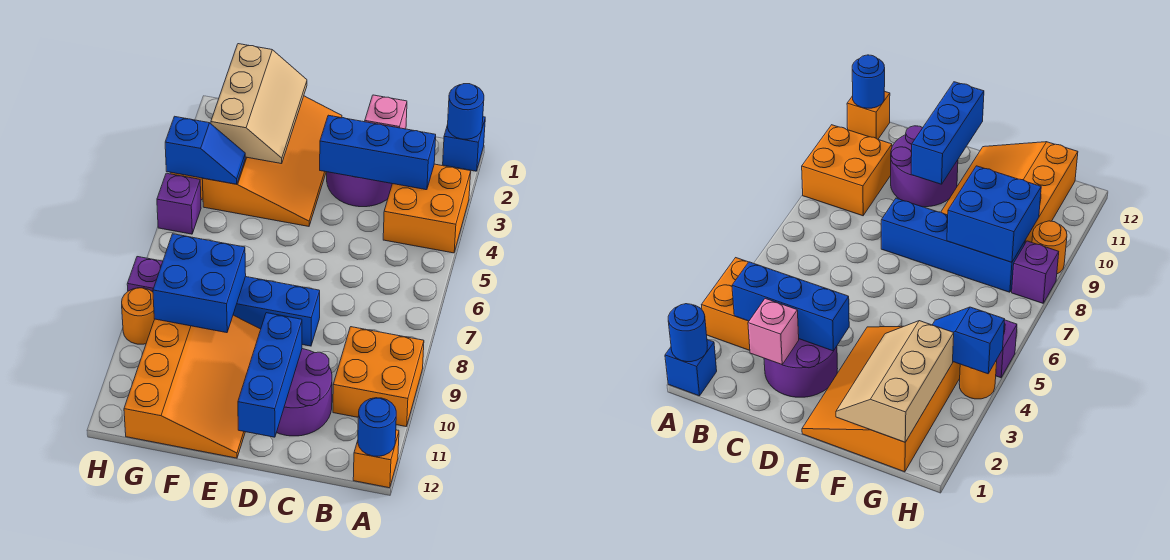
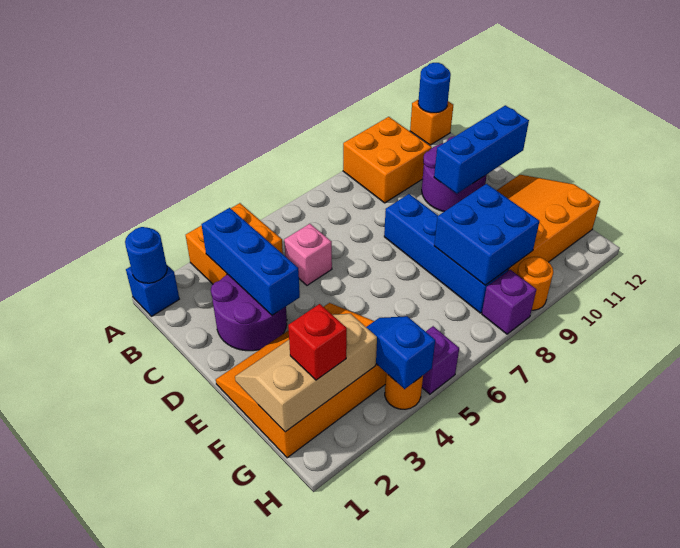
pink brick C2 level 2 -> pink brick C5 level 1
none -> red brick G2 level 3

